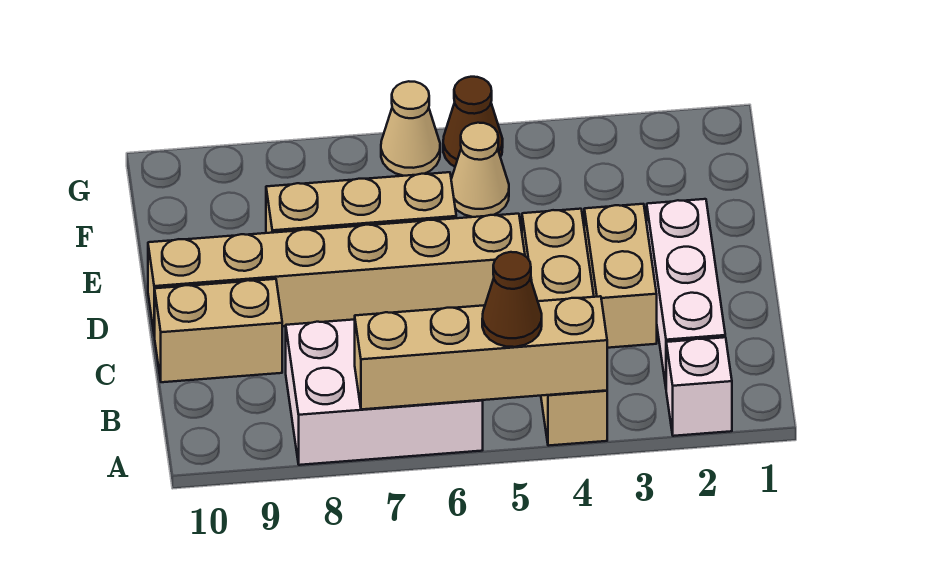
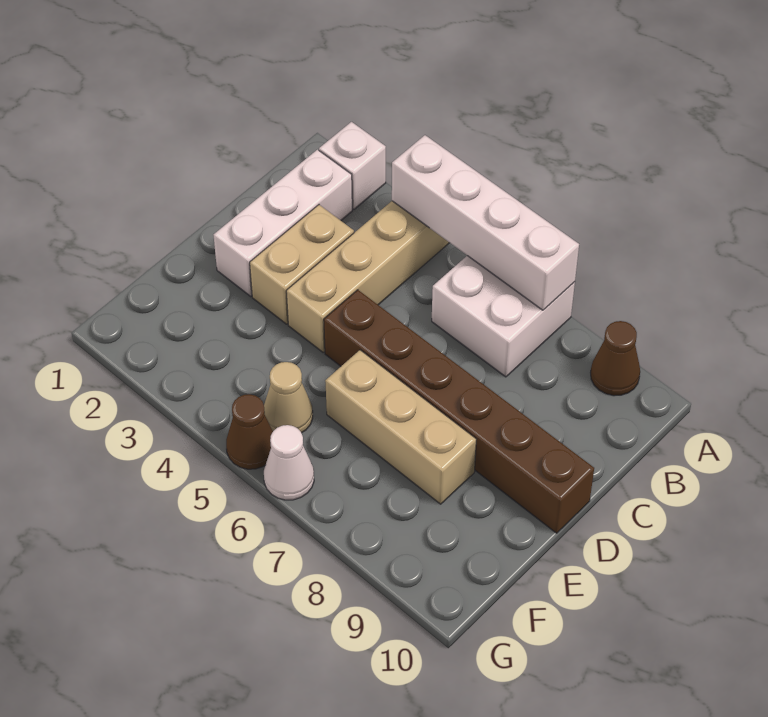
tan brick A4:A7 level 2 -> white brick A4:A7 level 2
brown cone A5 level 3 -> brown cone A9 level 1
white brick A6:B8 level 1 -> white brick A6:B7 level 1
tan brick C9:C10 level 1 -> none
tan brick D5:D10 level 1 -> brown brick D5:D10 level 1
tan cone G6 level 1 -> white cone G6 level 1

